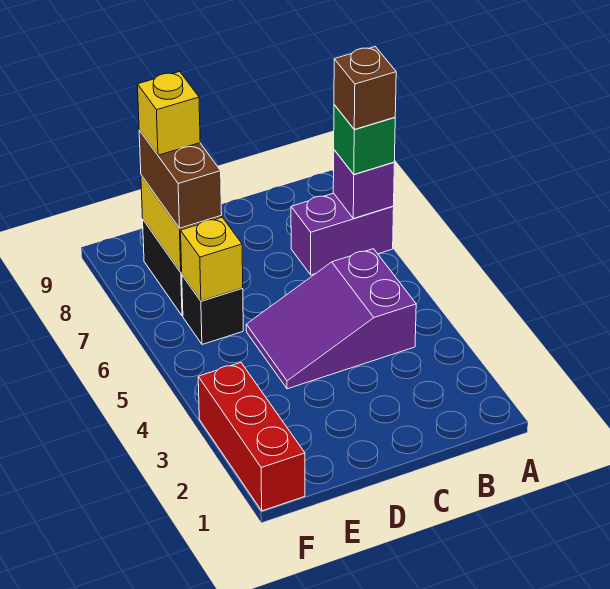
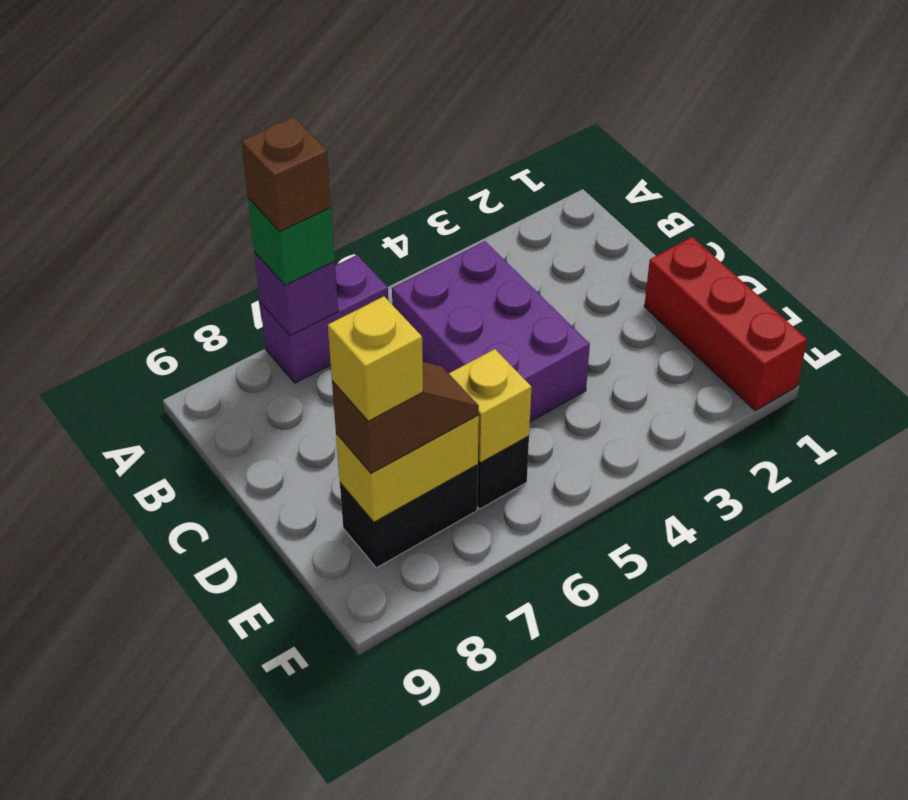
purple brick A7:B7 level 1 -> purple brick A6:A7 level 1
purple slope B4:D5 level 1 top B -> purple brick B4:D5 level 1
brown brick E7:E8 level 3 -> brown slope E7:E8 level 3 top 8
red brick F1:F3 level 1 -> red brick D1:F1 level 1

